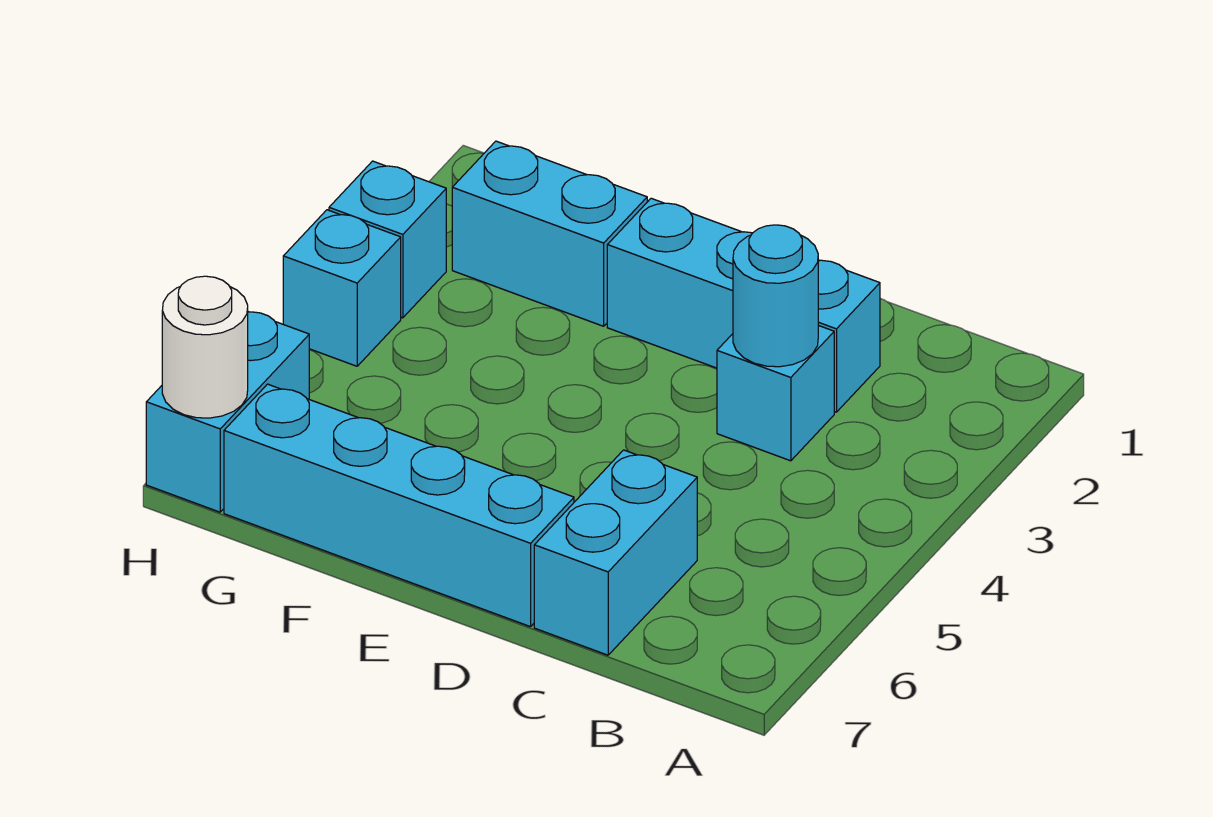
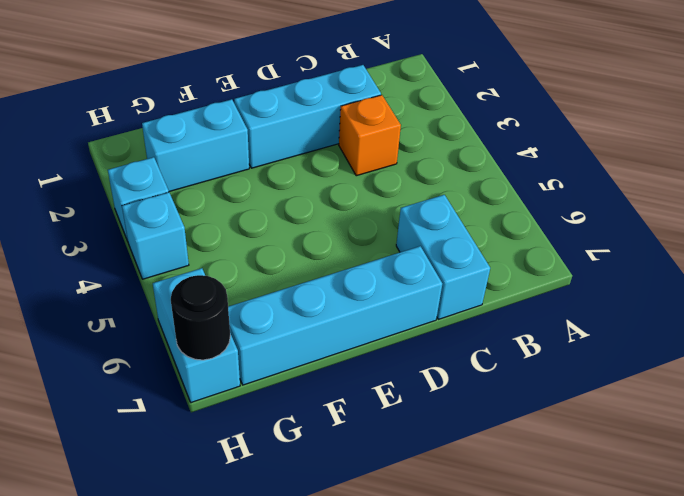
cyan brick C3 level 1 -> orange brick C3 level 1
cyan round brick C3 level 2 -> none
white round brick H7 level 2 -> black round brick H7 level 2

